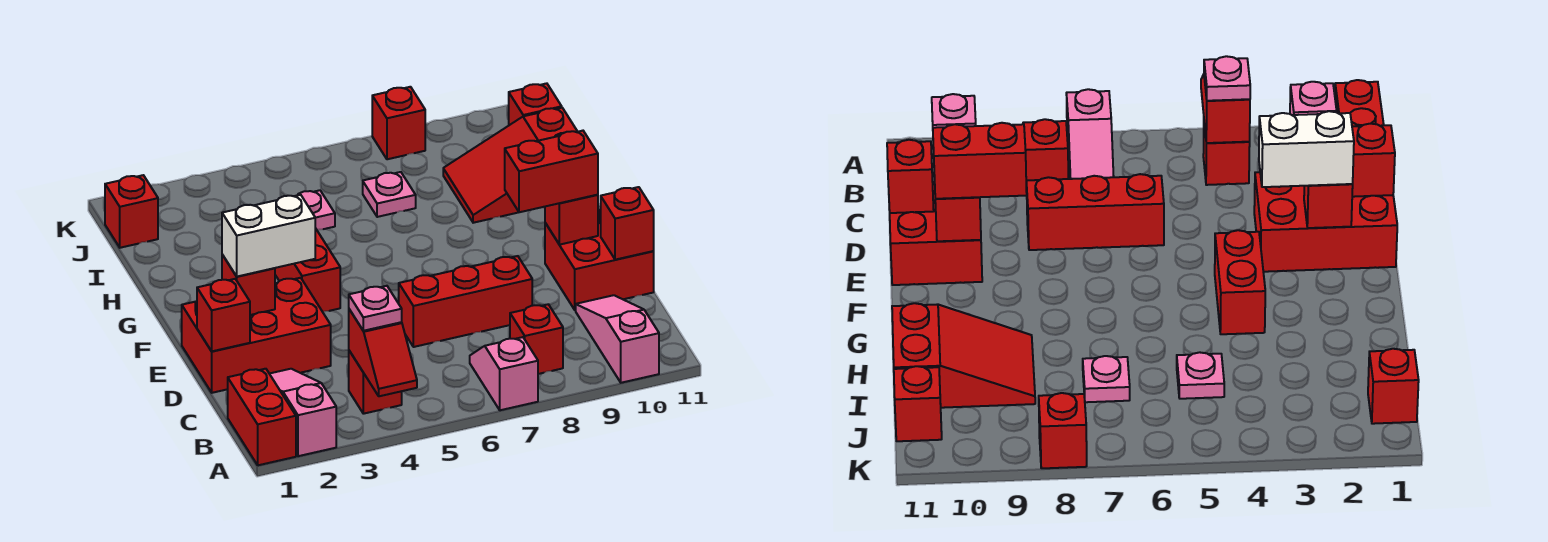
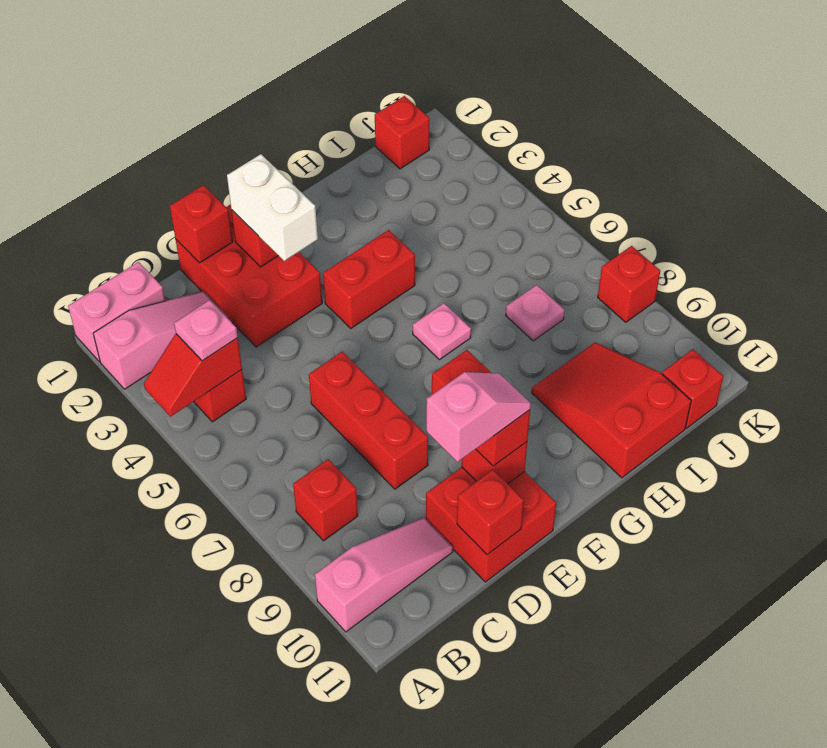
red brick A1:B1 level 1 -> pink brick A1:B1 level 1
pink slope A7:B7 level 1 top A -> pink slope D10:E10 level 4 top D
pink plate I5 level 1 -> pink plate G6 level 1

